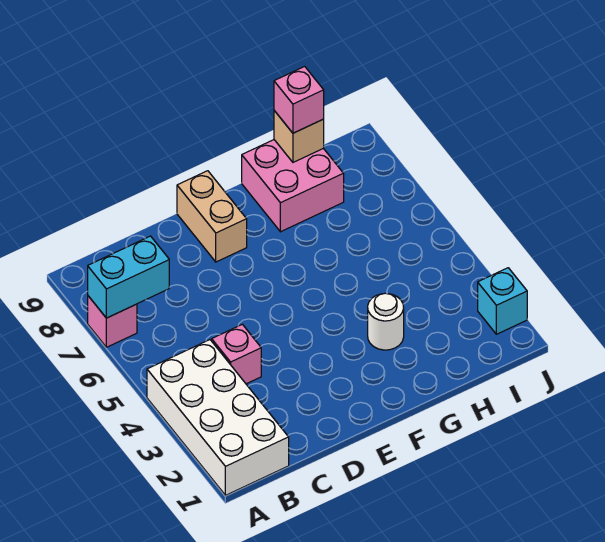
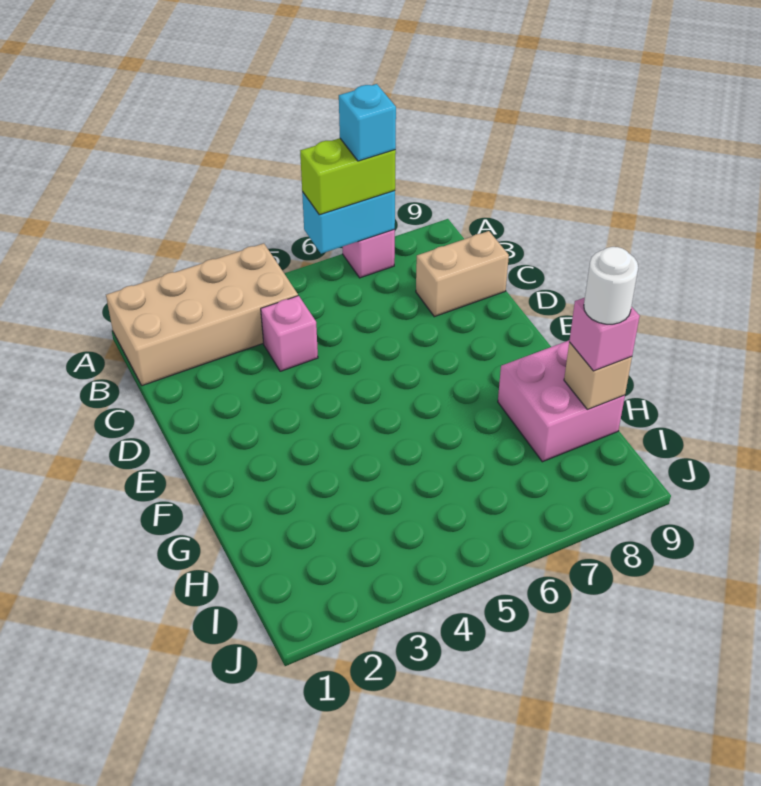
white brick A1:B4 level 1 -> tan brick A1:B4 level 1
none -> lime brick A6:A7 level 3
cyan brick A7:B7 level 2 -> cyan brick A6:A7 level 2
tan brick E8:E9 level 1 -> tan brick C8:C9 level 1
white round brick G3 level 1 -> white round brick H9 level 4
cyan brick J2 level 1 -> cyan brick A7 level 4

